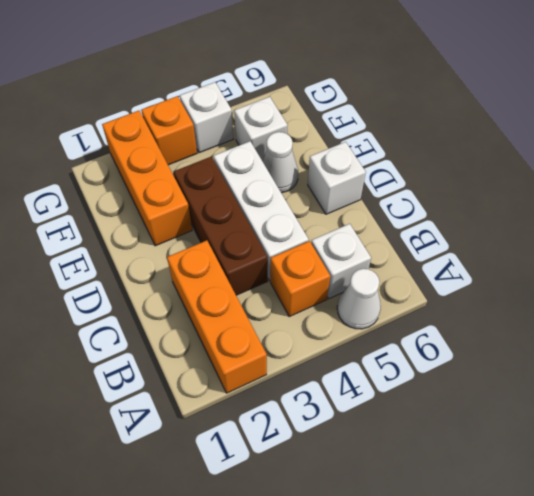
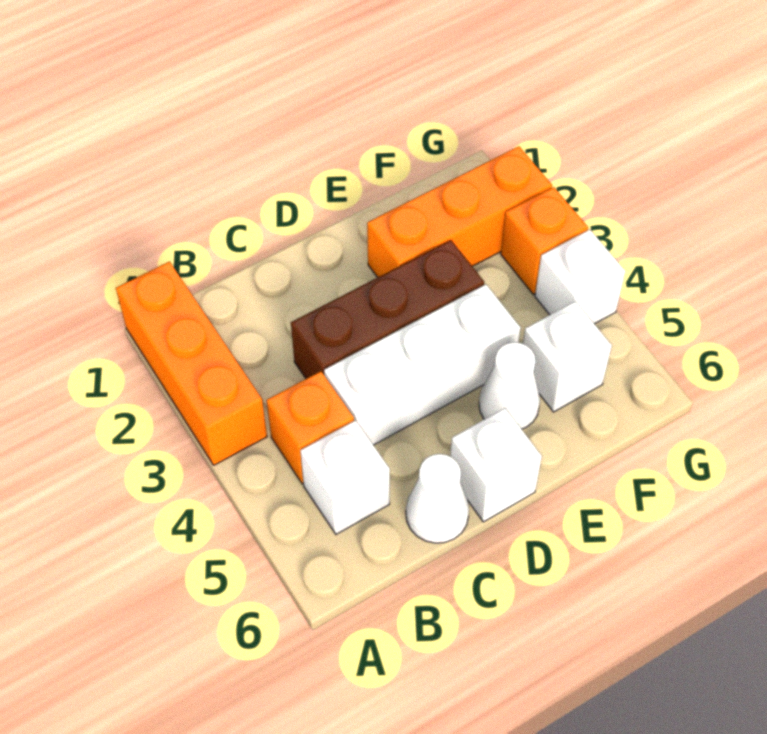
orange brick A2:C2 level 1 -> orange brick A1:A3 level 1
white cone A5 level 1 -> white cone C6 level 1

